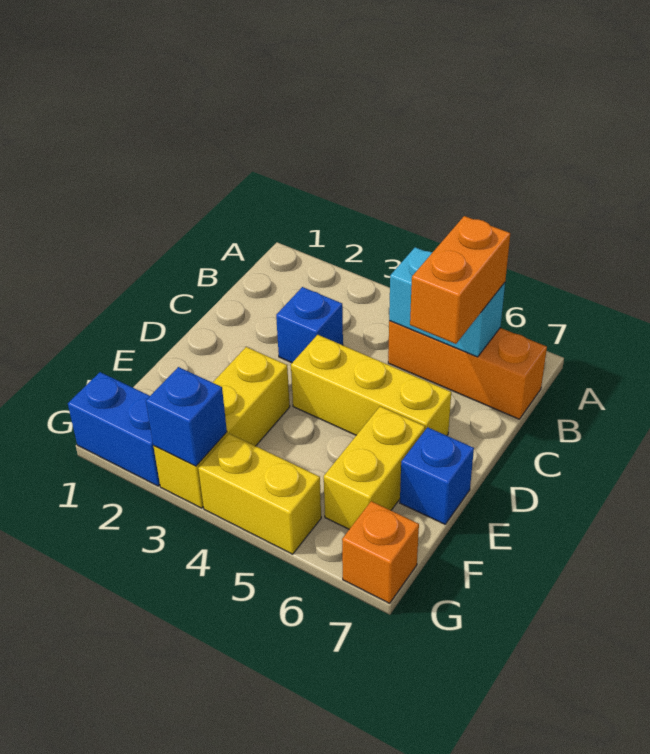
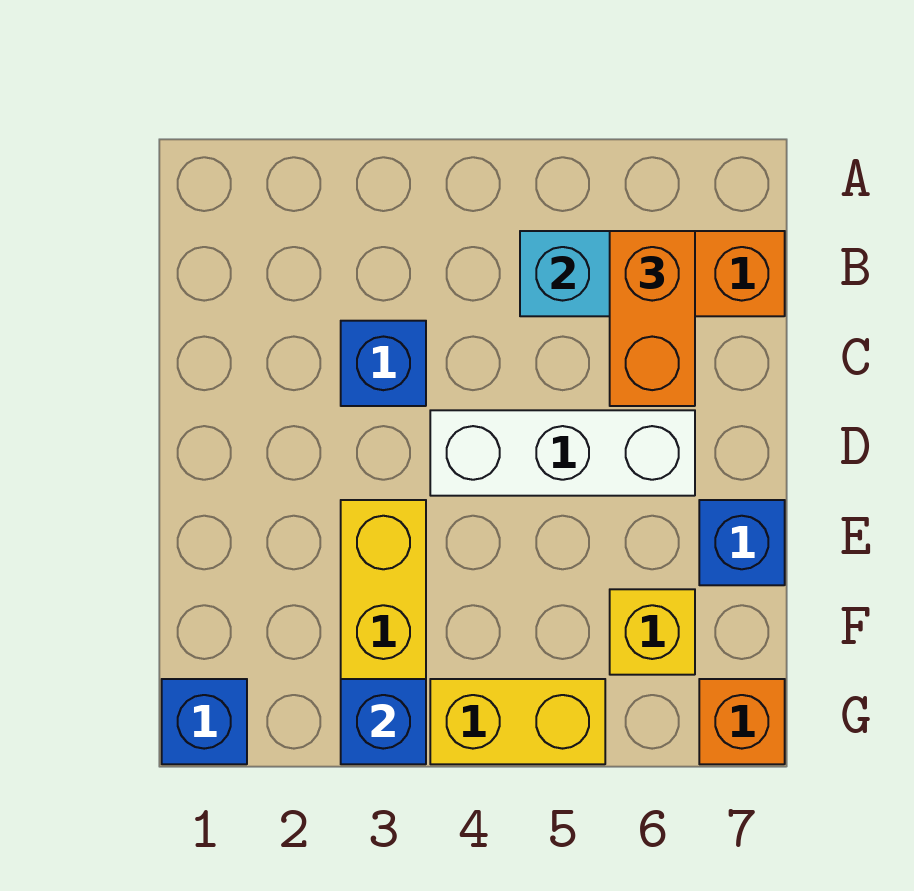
yellow brick D4:D6 level 1 -> white brick D4:D6 level 1
yellow brick E6:F6 level 1 -> yellow brick F6 level 1
blue brick G1:G2 level 1 -> blue brick G1 level 1

